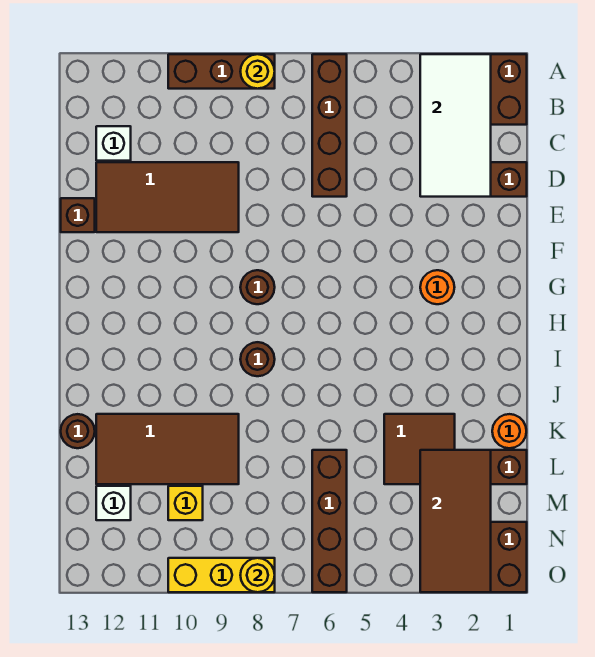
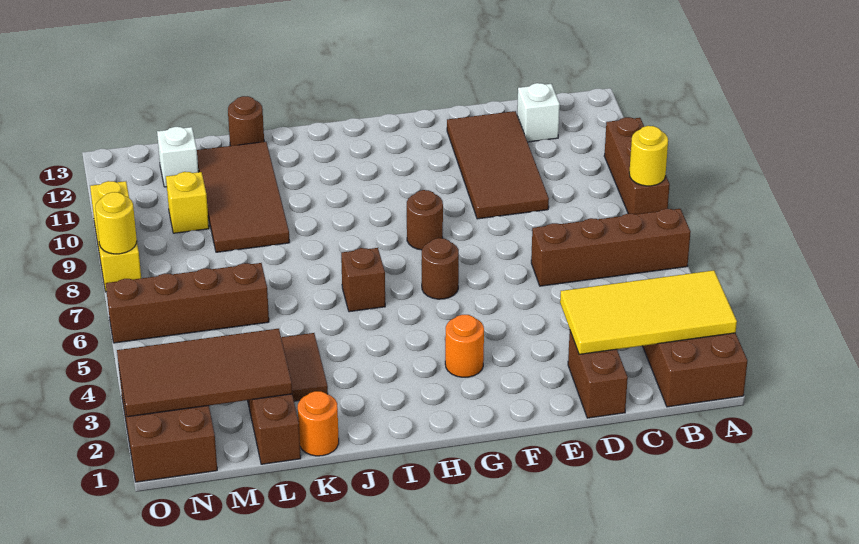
white tile A2:D3 level 2 -> yellow tile A2:D3 level 2
brown brick E13 level 1 -> brown brick I6 level 1
brown round brick I8 level 1 -> brown round brick G6 level 1

